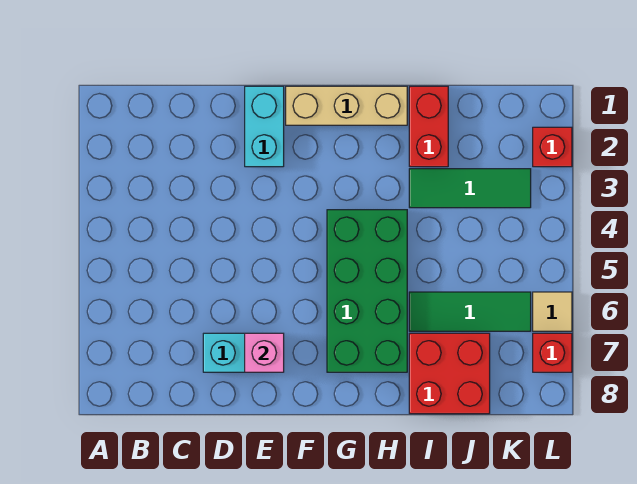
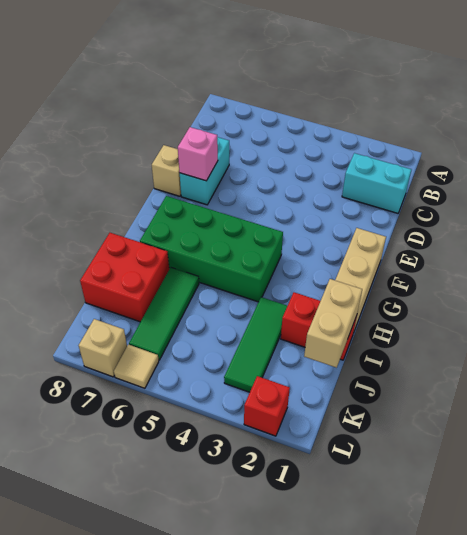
cyan brick E1:E2 level 1 -> cyan brick C1:C2 level 1
none -> tan brick E8 level 1
none -> tan brick I1:J1 level 2
red brick L7 level 1 -> tan brick L7 level 1

